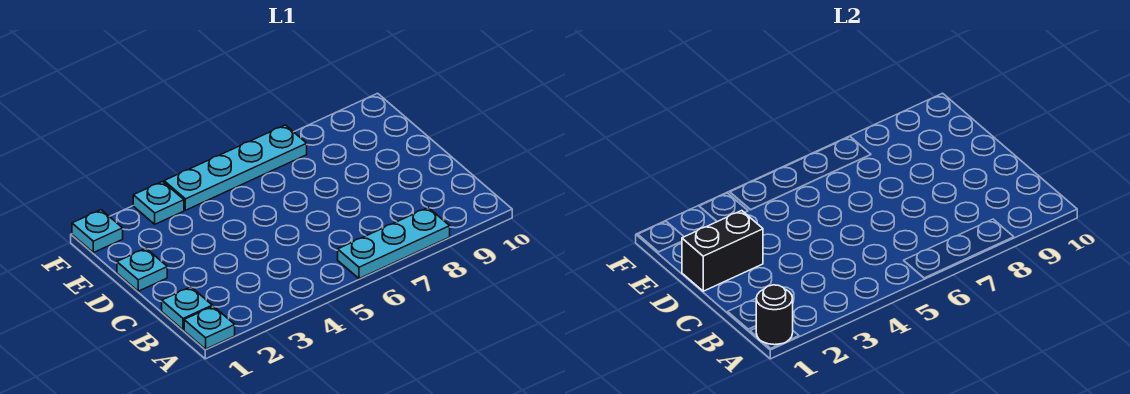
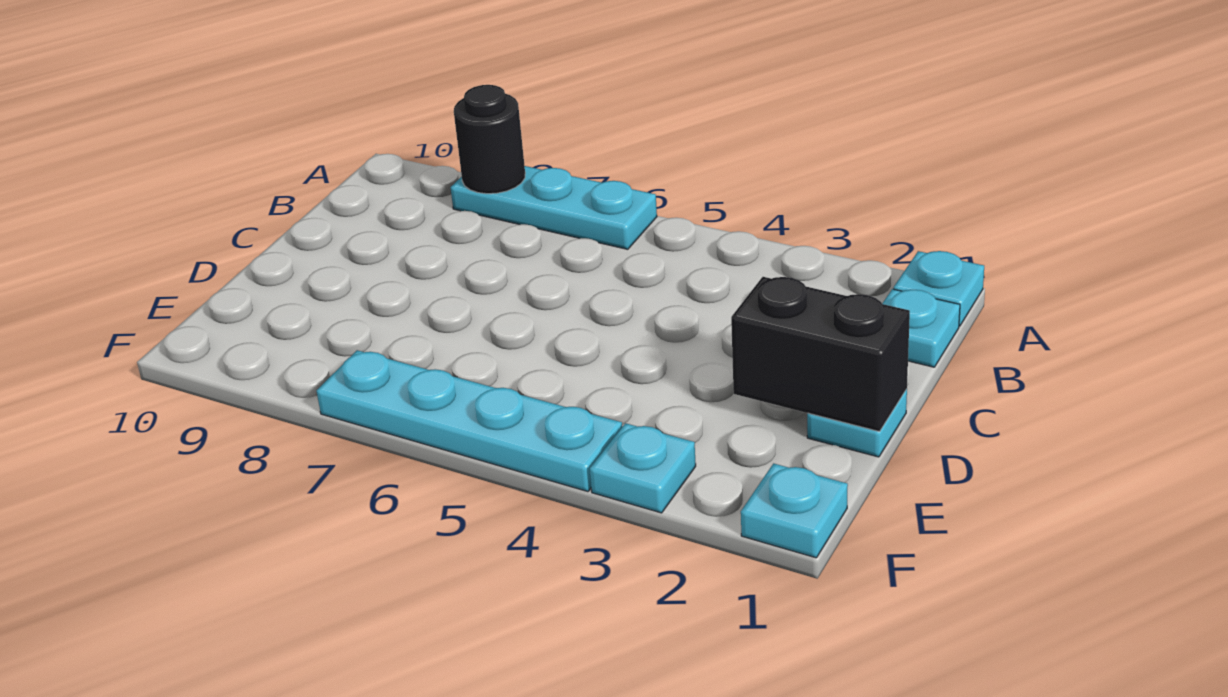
black round brick A1 level 2 -> black round brick A8 level 2

